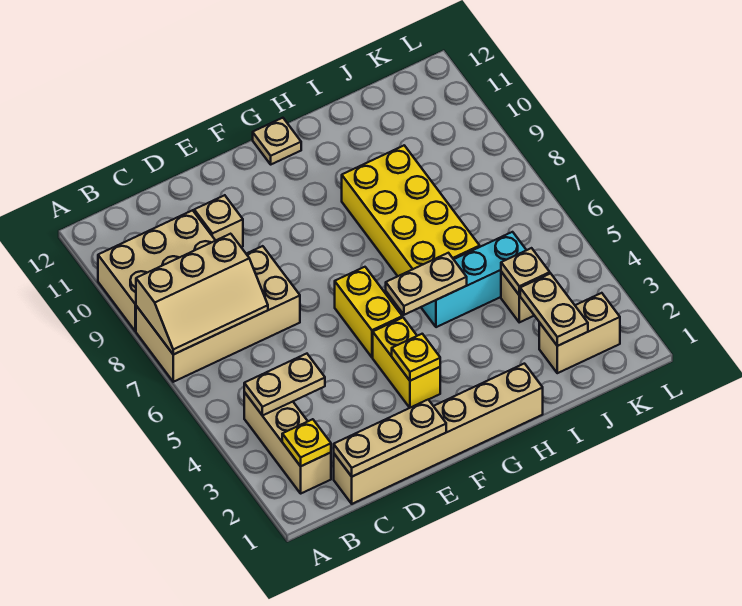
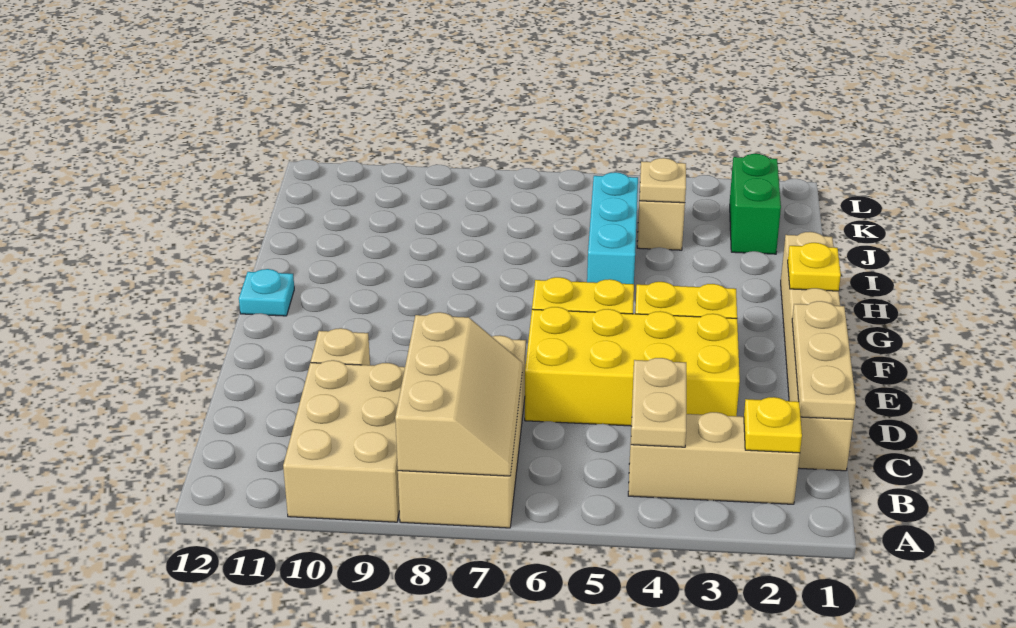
yellow plate F3 level 2 -> yellow plate G1 level 2
tan plate G5:H5 level 2 -> none
tan plate G12 level 1 -> cyan plate G12 level 1
yellow brick H6:I9 level 1 -> yellow brick D3:E6 level 1
tan brick J2:K2 level 1 -> green brick J2:K2 level 1
tan plate J2:J3 level 2 -> none

